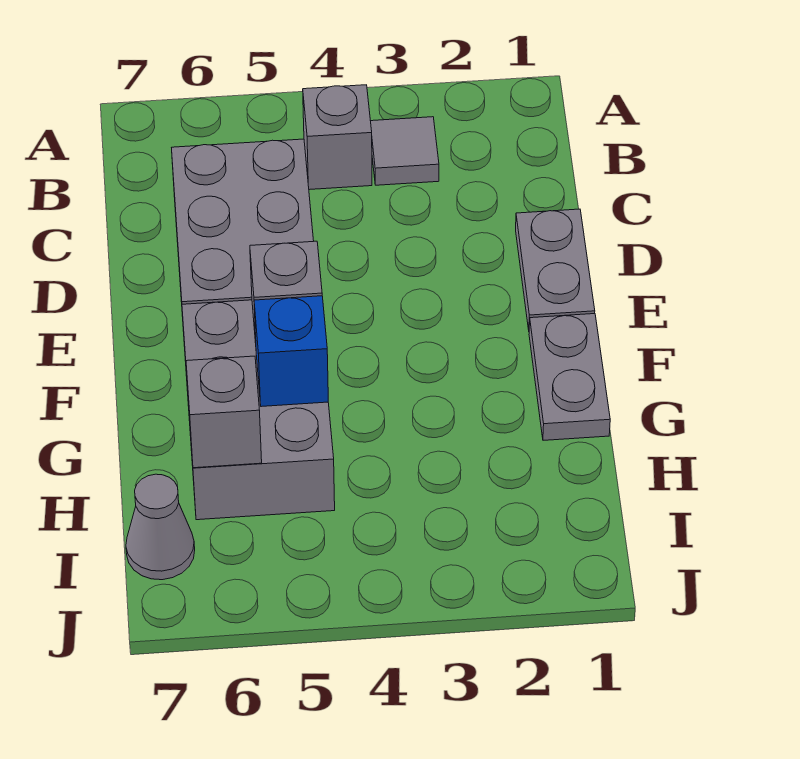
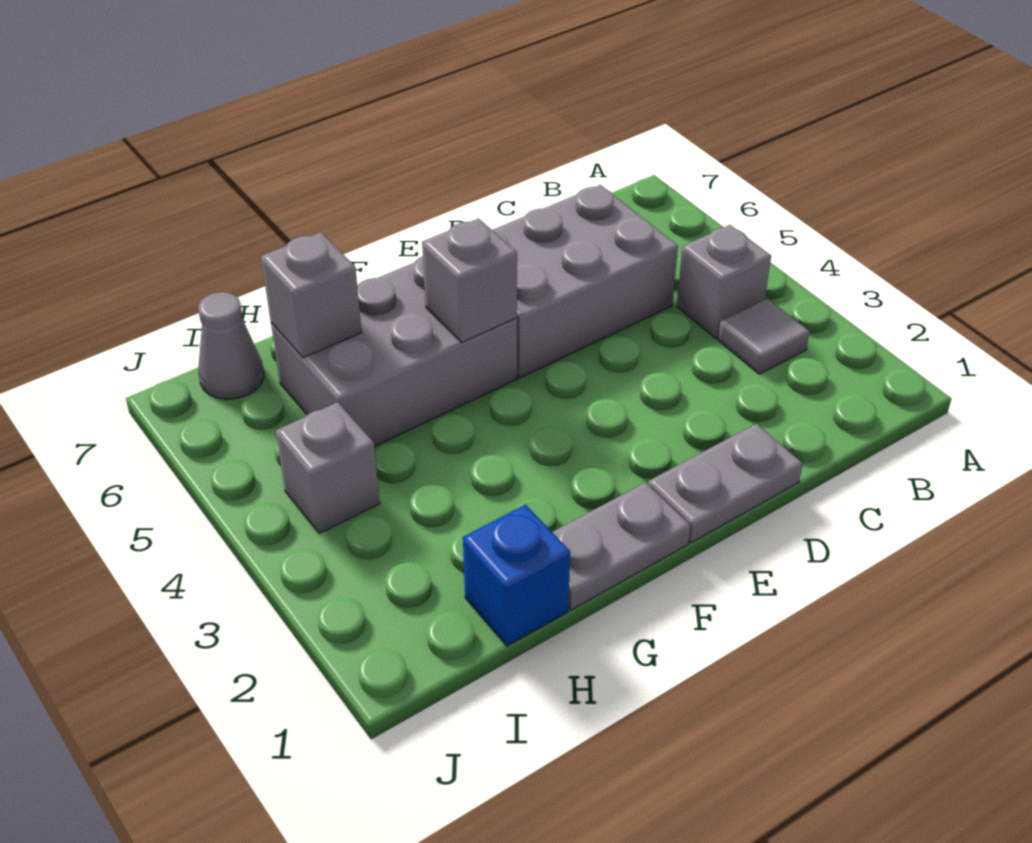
blue brick G5 level 2 -> blue brick H1 level 1
none -> grey brick I4 level 1

